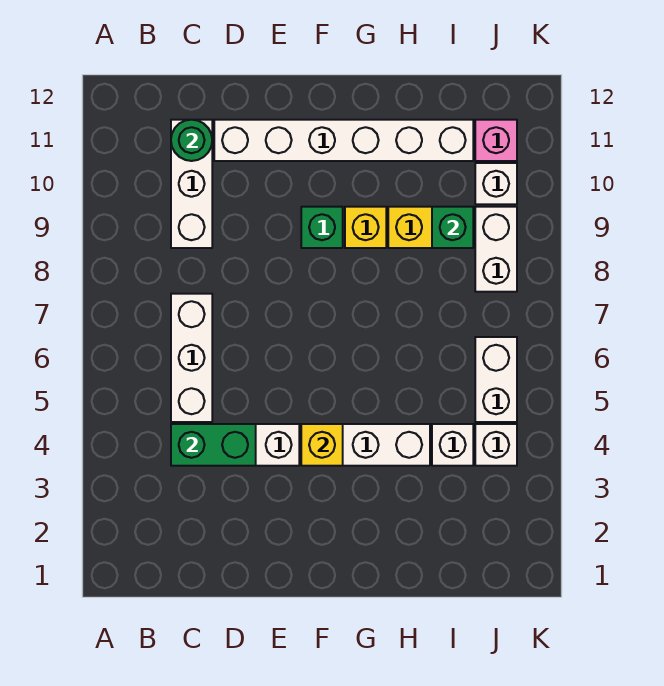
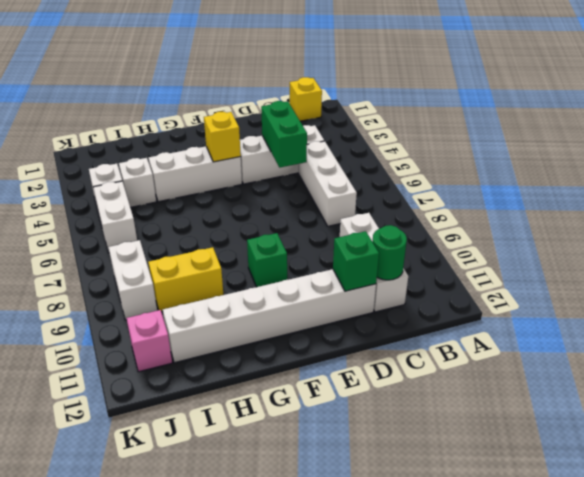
green brick C4:D4 level 2 -> green brick D4:D5 level 2
yellow brick G9 level 1 -> yellow brick B1 level 1
green brick I9 level 2 -> green brick D11 level 2
white brick J10 level 1 -> none

